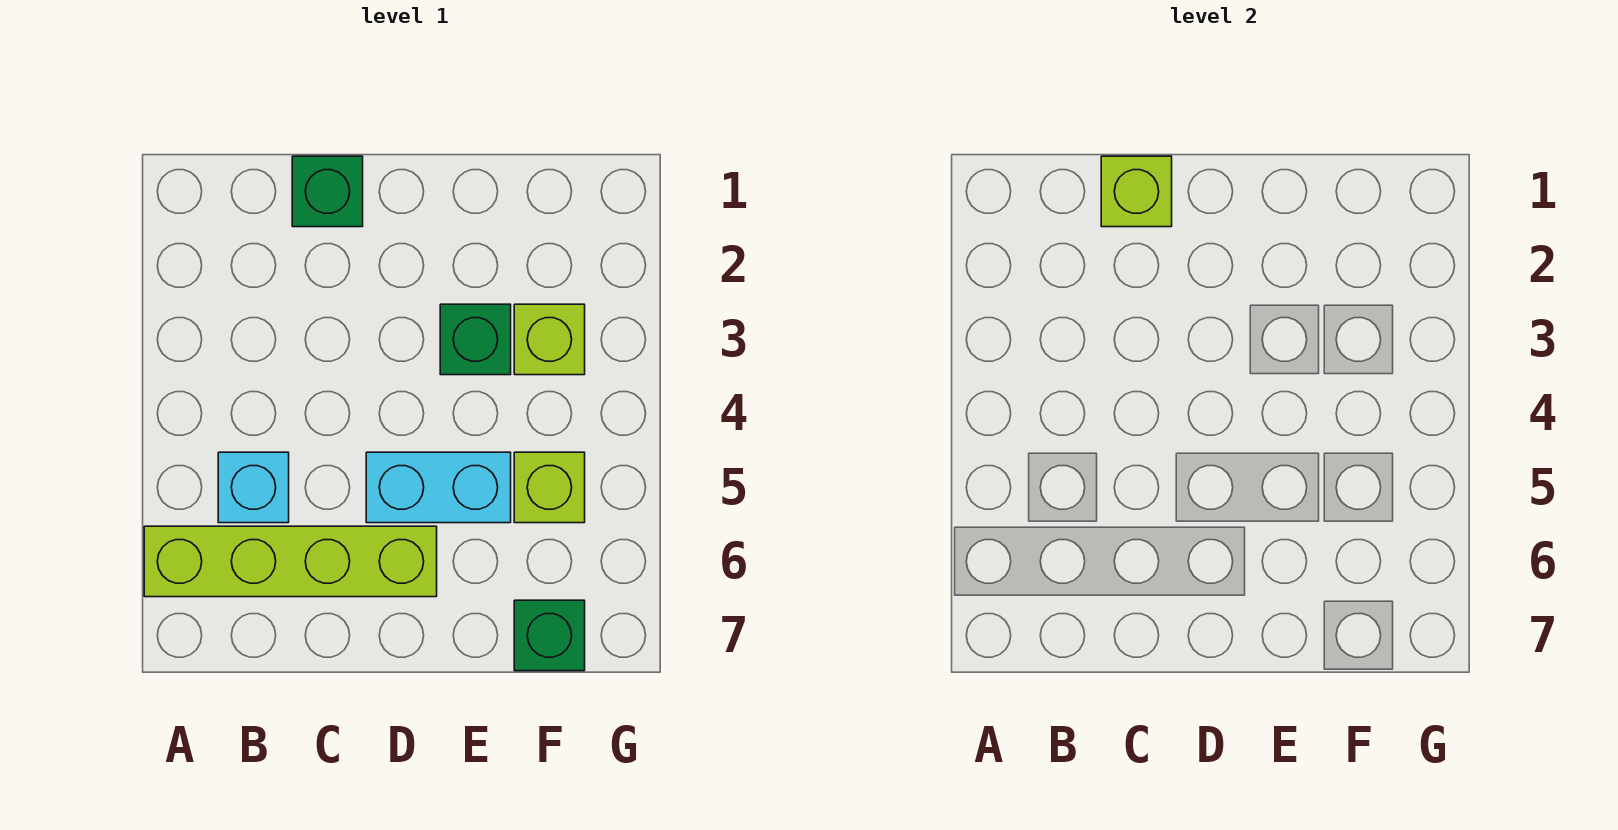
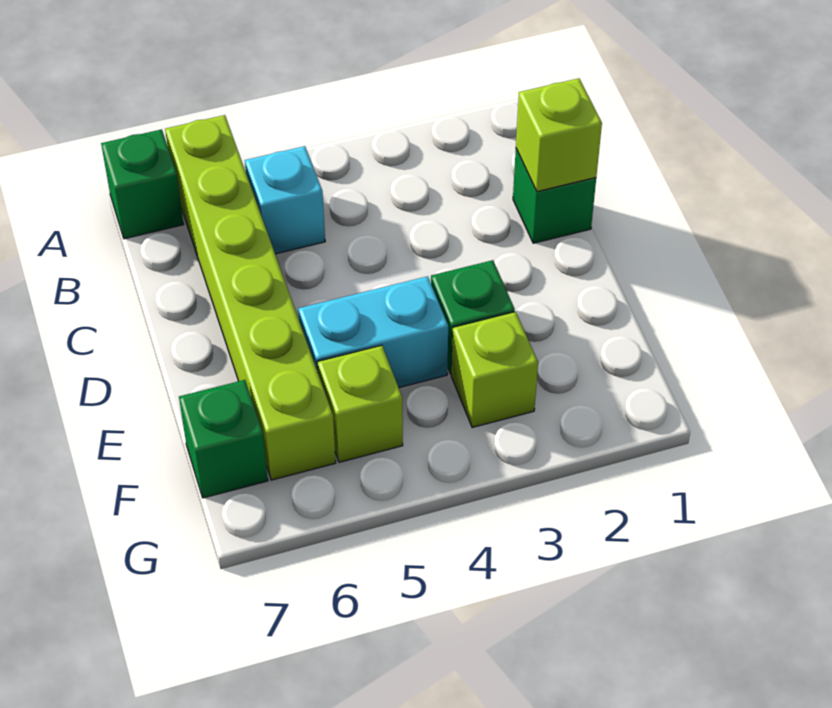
lime brick A6:D6 level 1 -> lime brick A6:F6 level 1
none -> green brick A7 level 1
cyan brick D5:E5 level 1 -> cyan brick E4:E5 level 1

